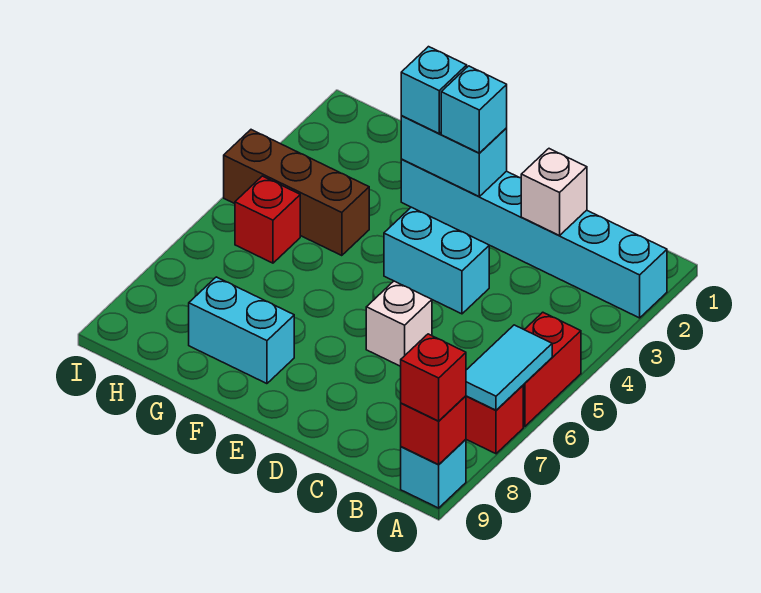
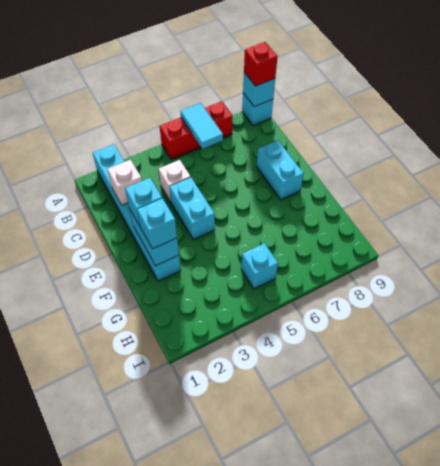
cyan tile A6:A7 level 2 -> cyan tile A6:B6 level 2
red brick A9 level 2 -> cyan brick A9 level 2
white brick D6 level 1 -> white brick C4 level 1
cyan brick F8:G8 level 1 -> cyan brick D8:E8 level 1
brown brick G4:I4 level 1 -> none
red brick H5 level 1 -> cyan brick H5 level 1

